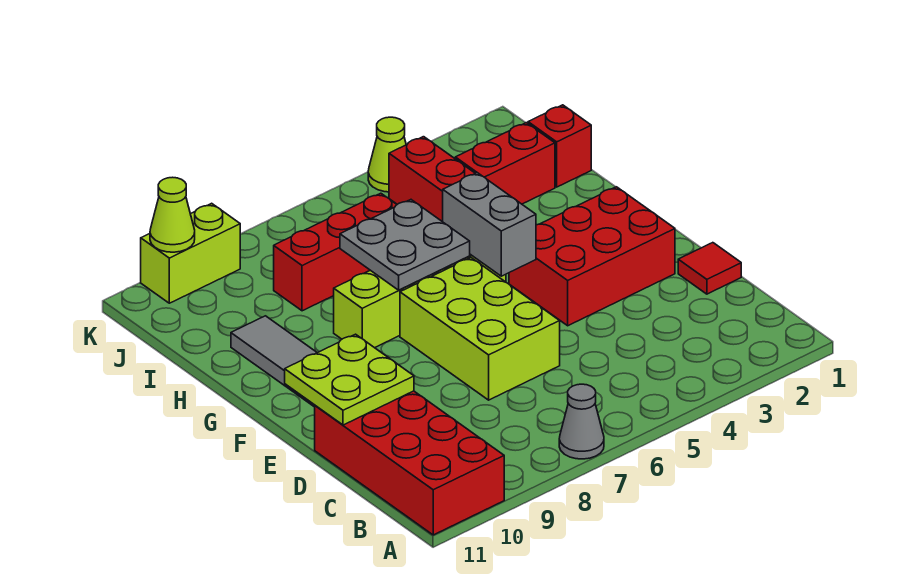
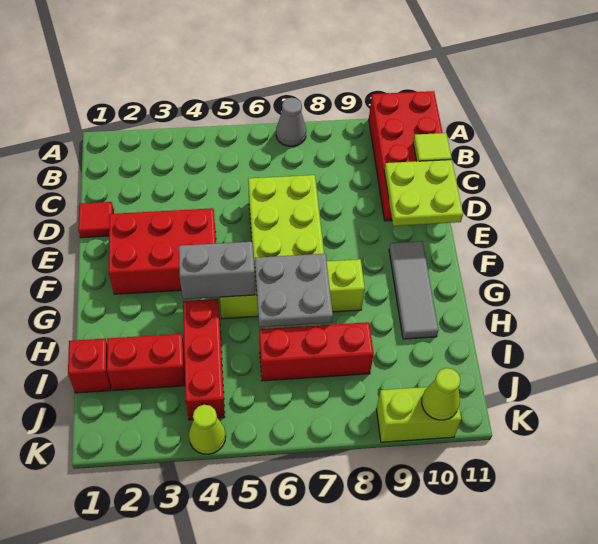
none -> lime tile C11 level 2
grey brick F5:G5 level 2 -> grey brick G4:G5 level 2

